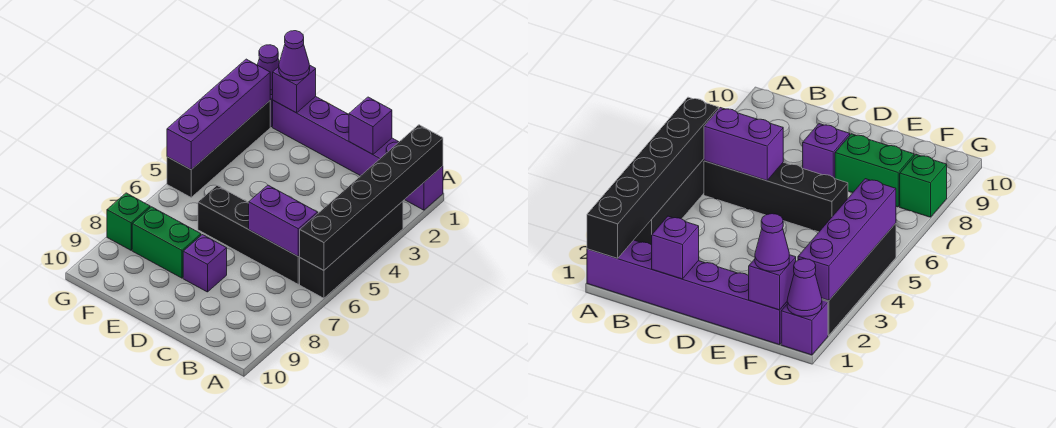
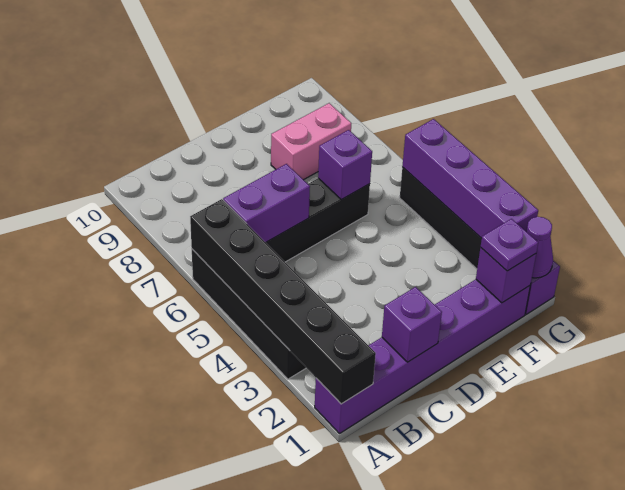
purple brick D8 level 1 -> purple brick E6 level 2
green brick E8:F8 level 1 -> pink brick E8:F8 level 1
purple cone F1 level 3 -> purple plate F1 level 3
green brick G8 level 1 -> none

